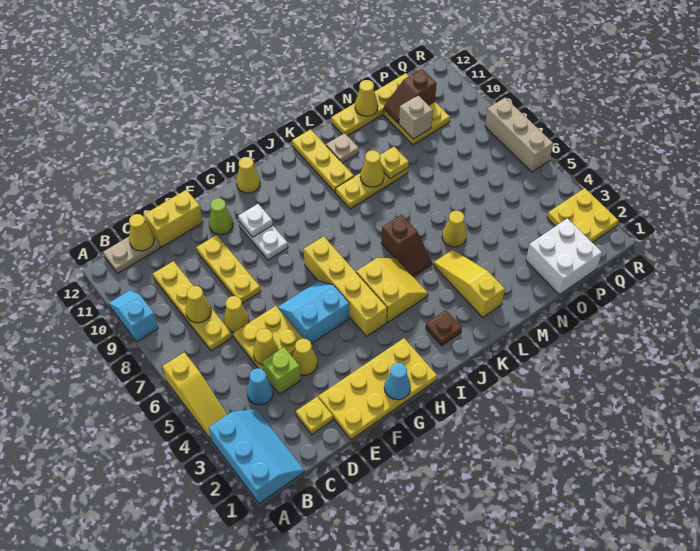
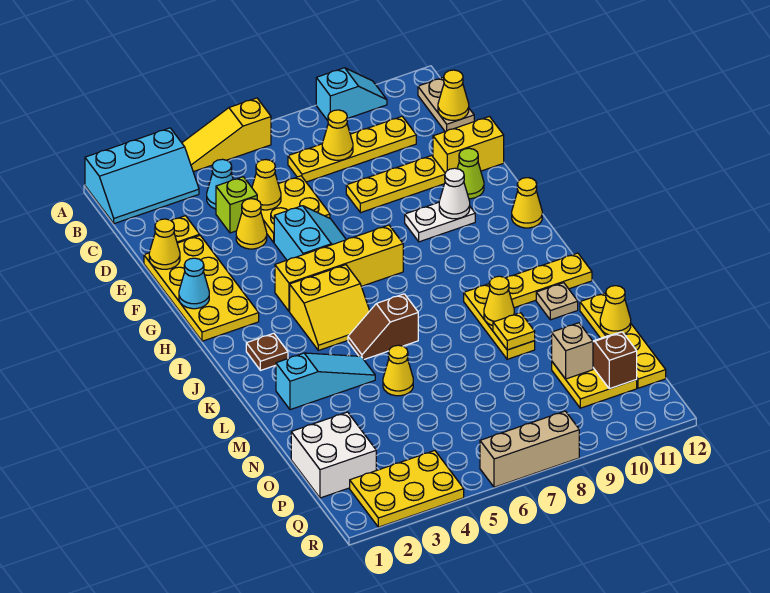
yellow cone D7 level 1 -> yellow cone E1 level 2
yellow brick D12:E12 level 1 -> yellow brick E11:E12 level 1
white plate G10 level 2 -> white cone G10 level 2
yellow slope L2:L4 level 1 top 2 -> cyan slope L2:L4 level 1 top 2
yellow plate Q2:R3 level 1 -> yellow plate Q2:R4 level 1

